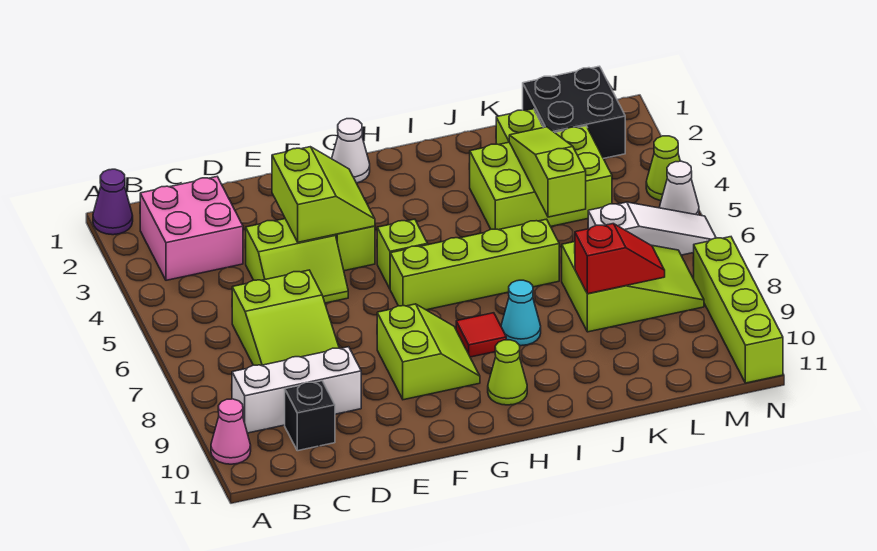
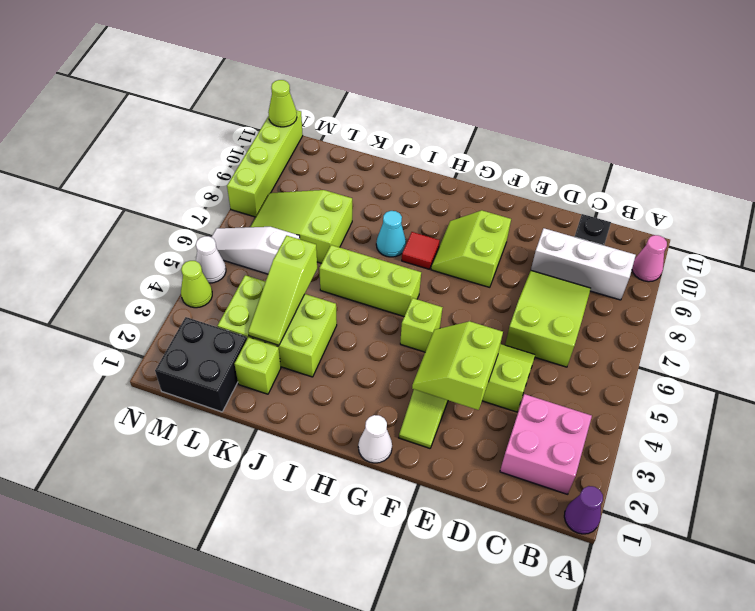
lime brick G6:J6 level 1 -> lime brick H6:J6 level 1
lime cone H10 level 1 -> lime cone N11 level 2
red slope K8:L8 level 2 top K -> none

